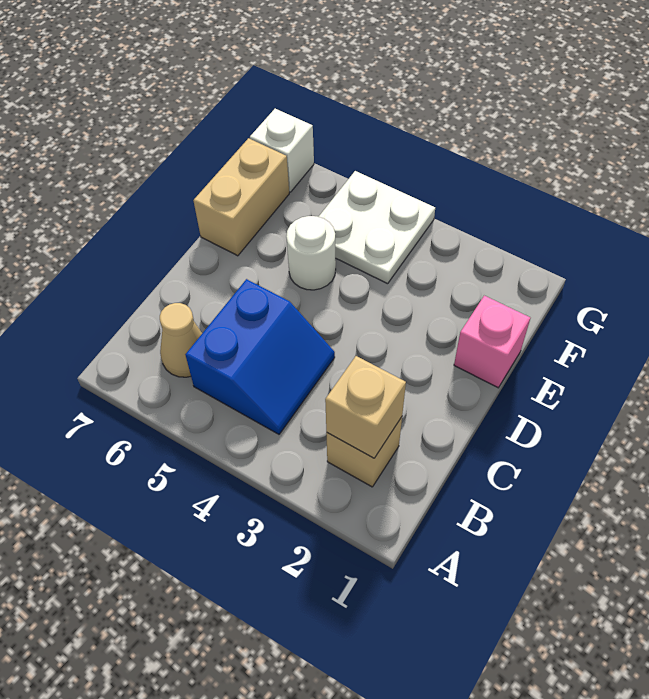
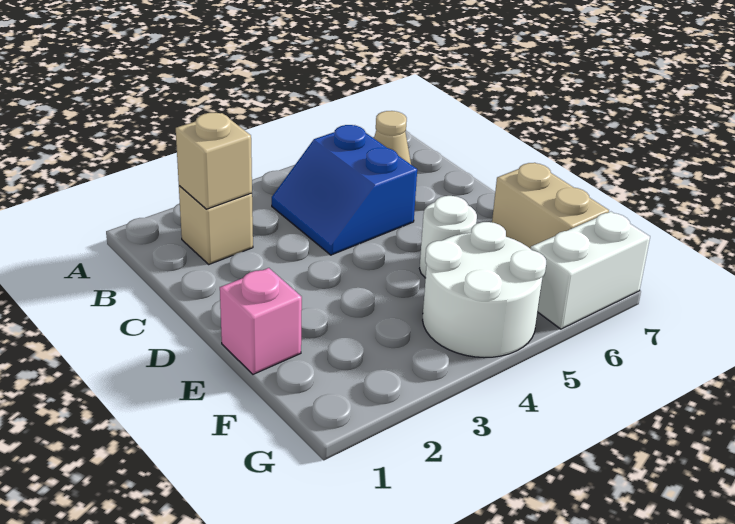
white plate F4:G5 level 1 -> white round brick F4:G5 level 1
white brick G7 level 1 -> white brick G6:G7 level 1

